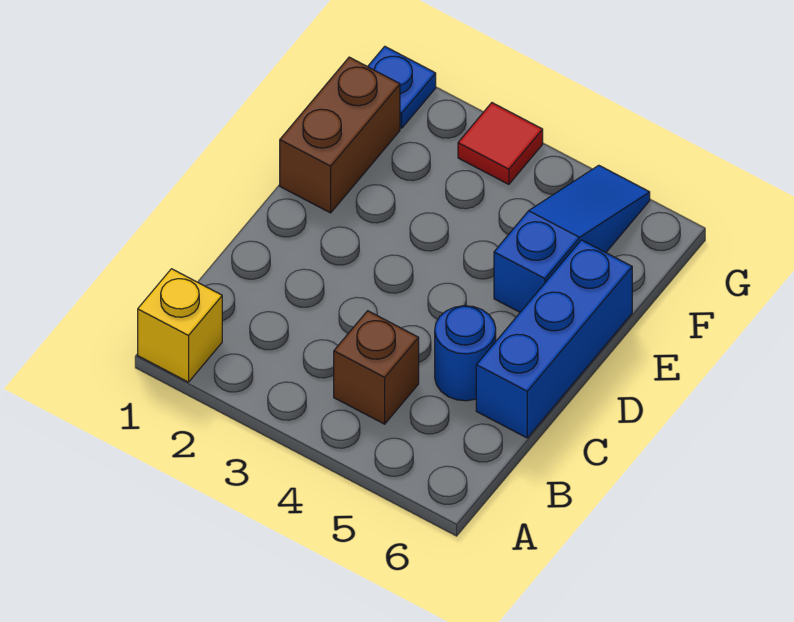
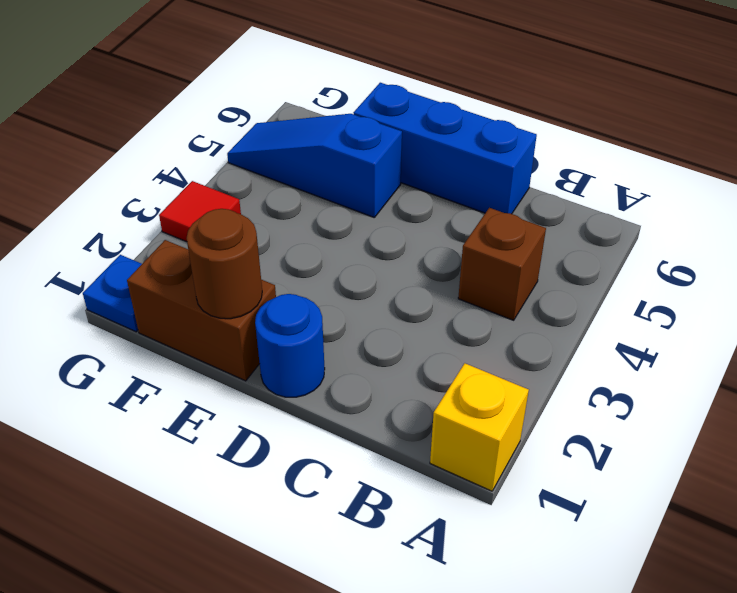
blue round brick C5 level 1 -> blue round brick D1 level 1
none -> brown round brick E1 level 2

